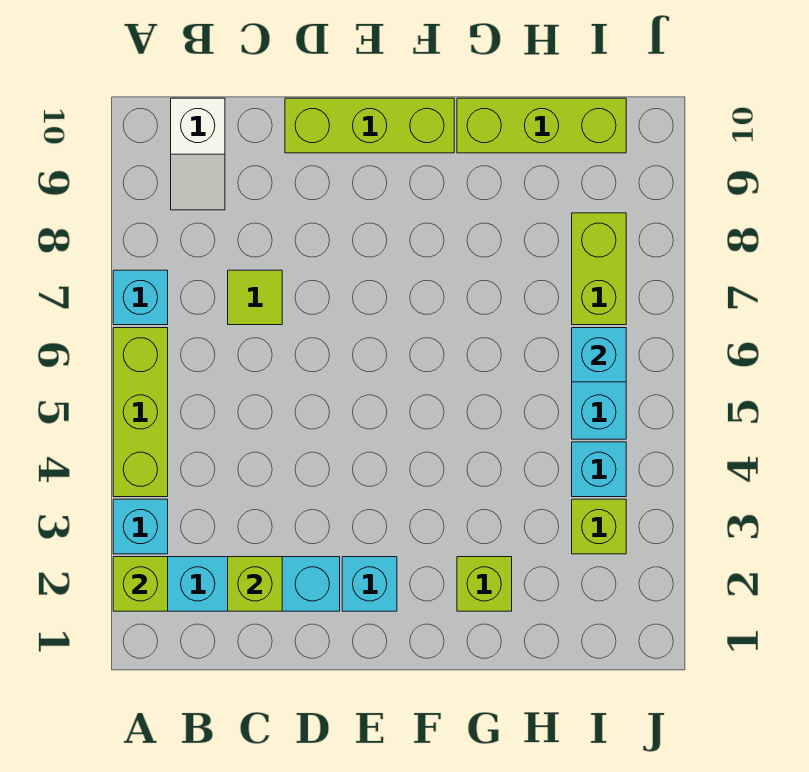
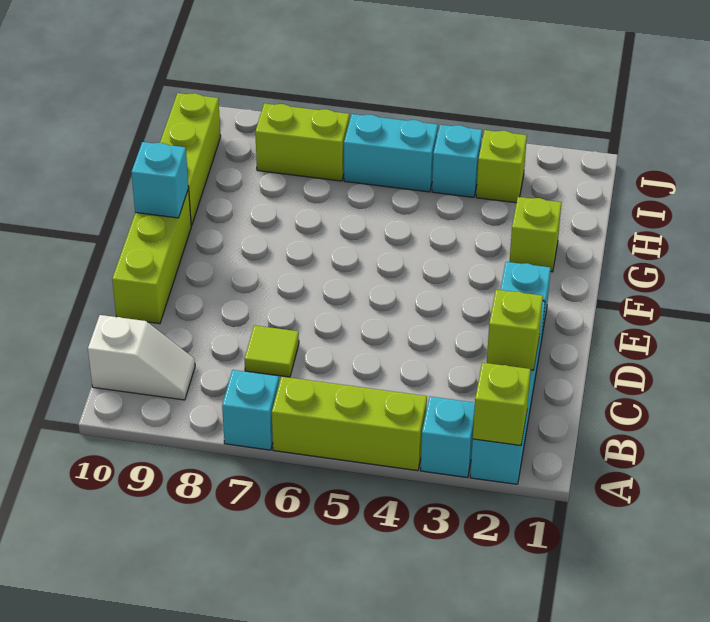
cyan brick I6 level 2 -> cyan brick F10 level 2

